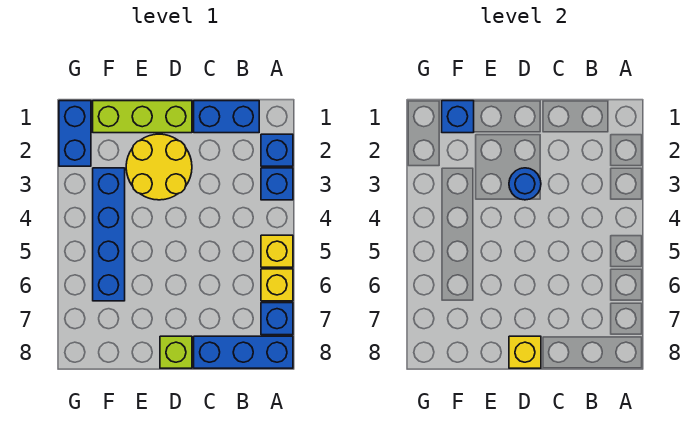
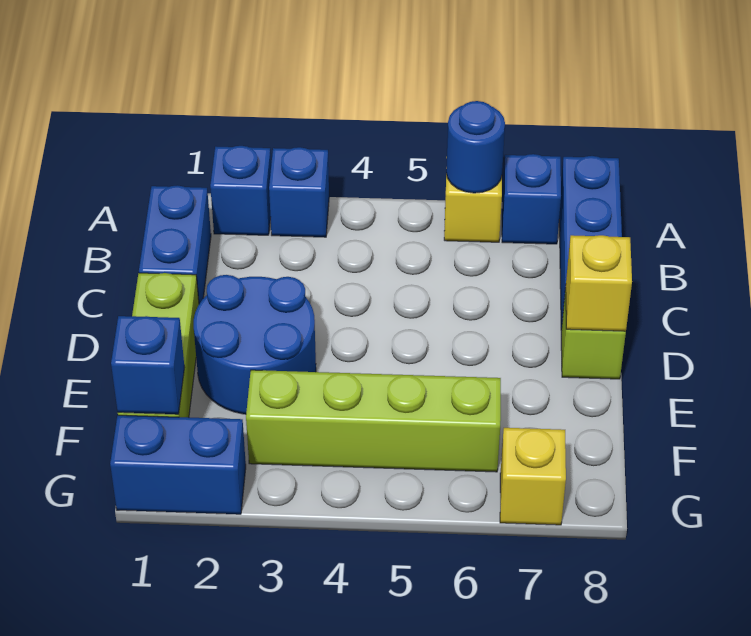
yellow brick A5 level 1 -> yellow brick G7 level 1
yellow round brick D2:E3 level 1 -> blue round brick D2:E3 level 1
blue round brick D3 level 2 -> blue round brick A6 level 2
blue brick F3:F6 level 1 -> lime brick F3:F6 level 1

